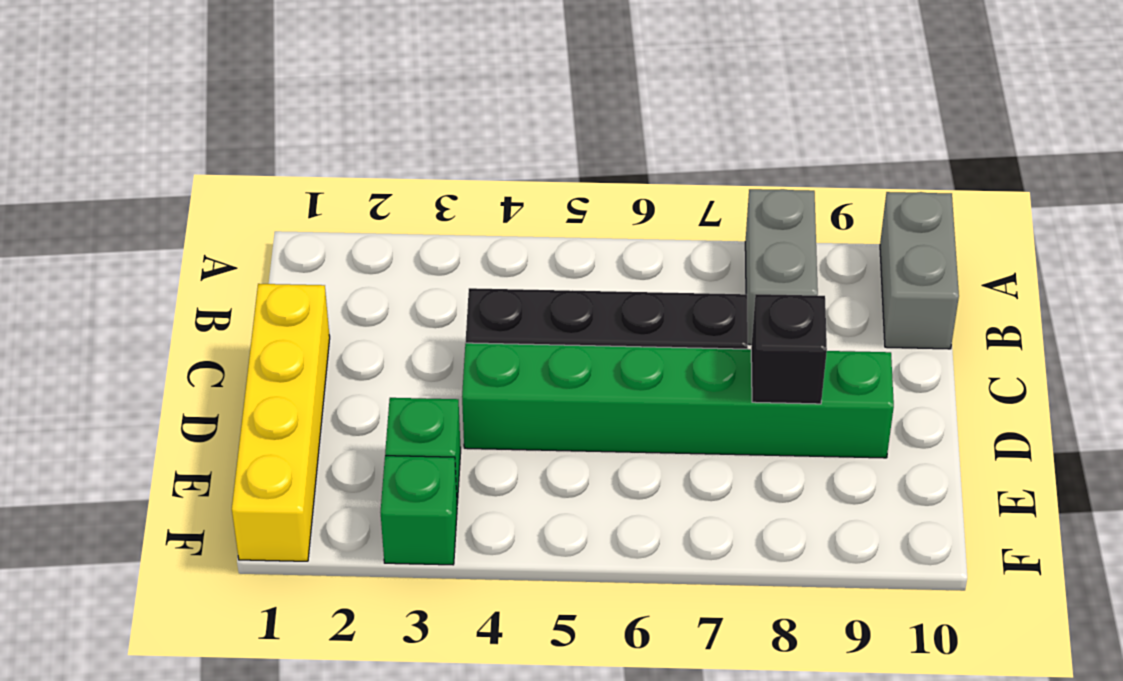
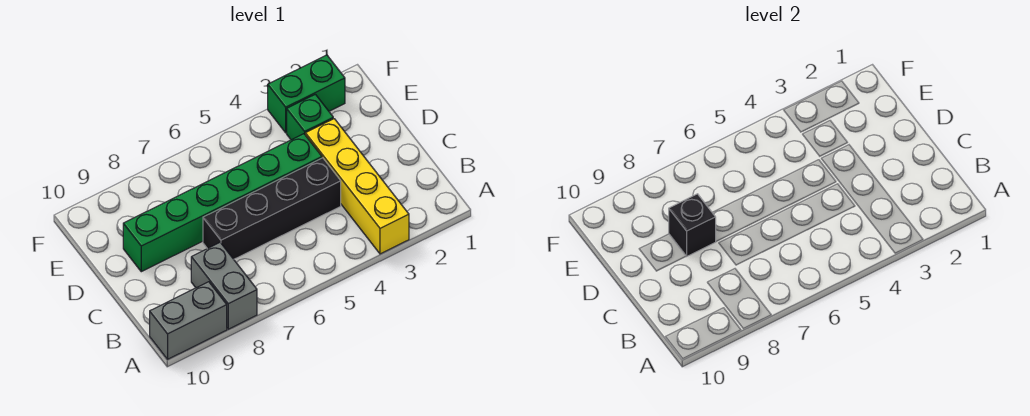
grey brick A10:B10 level 1 -> grey brick A9:A10 level 1
yellow brick C1:F1 level 1 -> yellow brick A3:D3 level 1
green brick F3 level 1 -> green brick F2:F3 level 1

